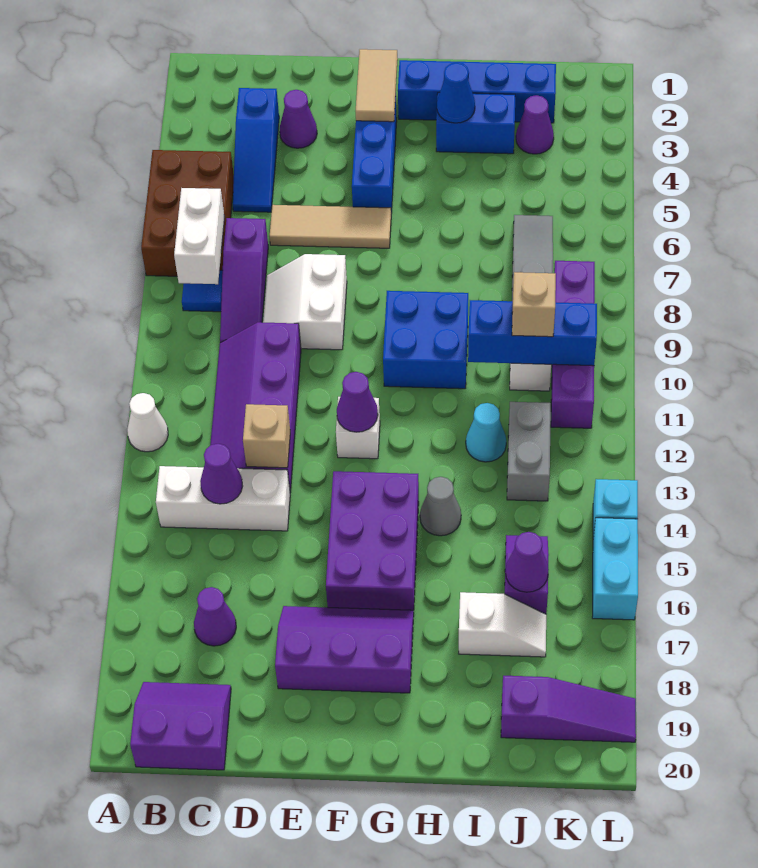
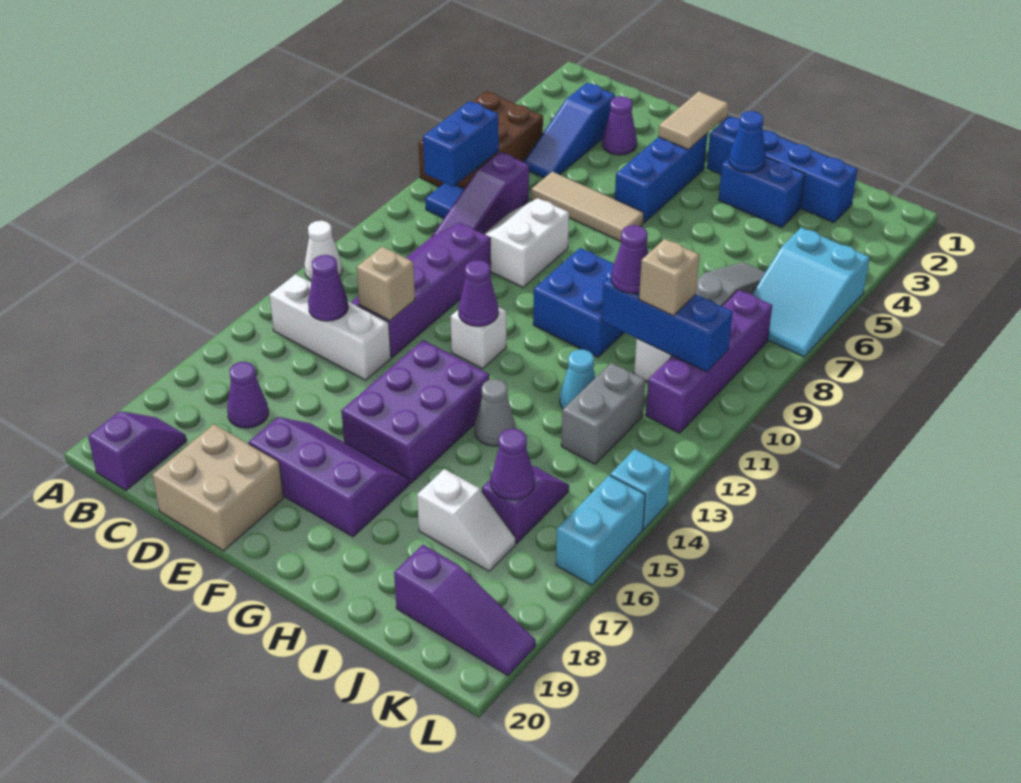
white brick B7:B8 level 2 -> blue brick B7:B8 level 2
purple slope B19:C20 level 1 top 20 -> purple slope B19:B20 level 1 top 20
none -> tan brick D19:E20 level 1
purple cone J3 level 1 -> purple cone I10 level 3
none -> cyan slope K5:L7 level 1 top 5

